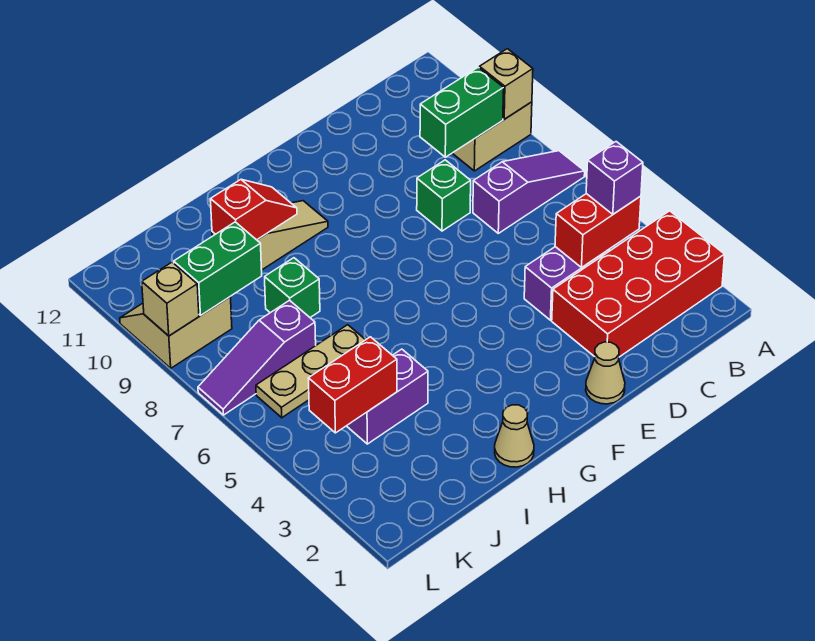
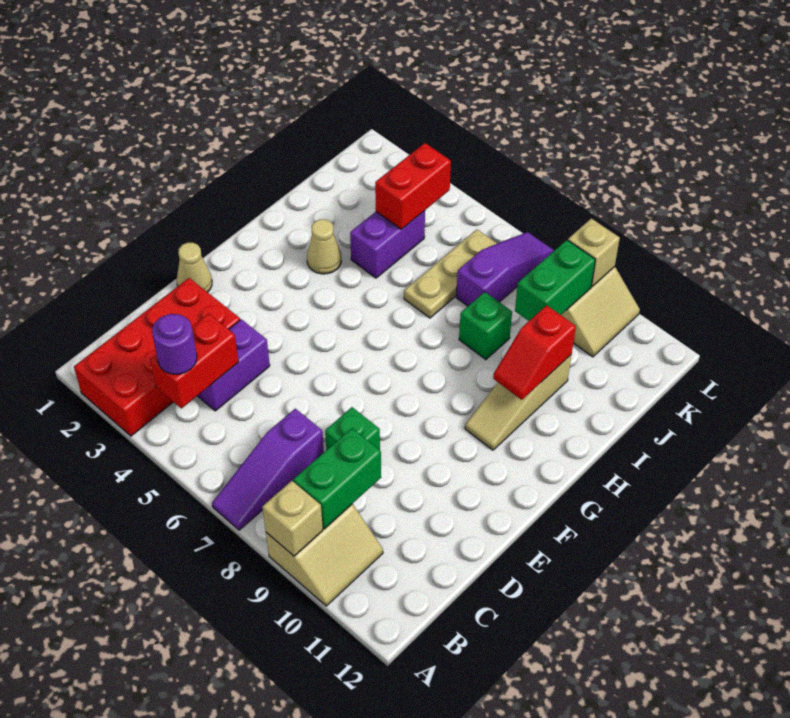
purple brick B4 level 3 -> purple round brick B4 level 3
tan cone H1 level 1 -> tan cone H3 level 1

